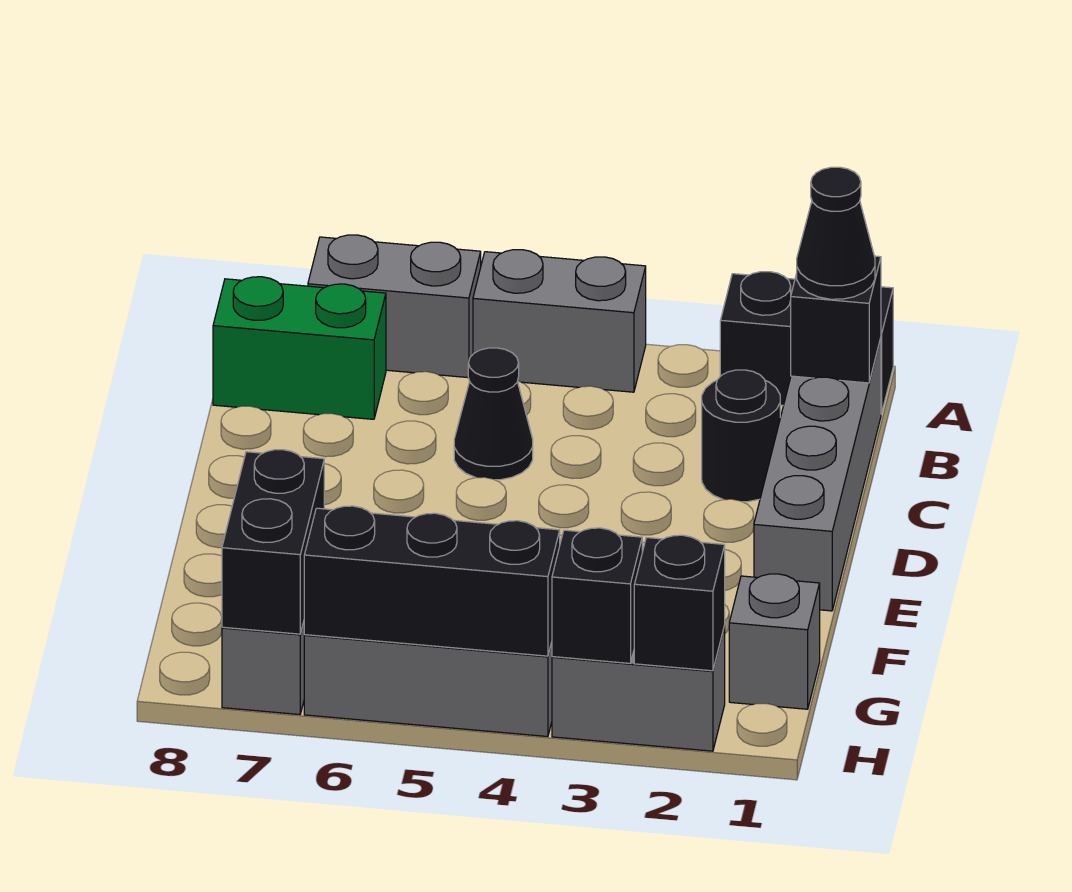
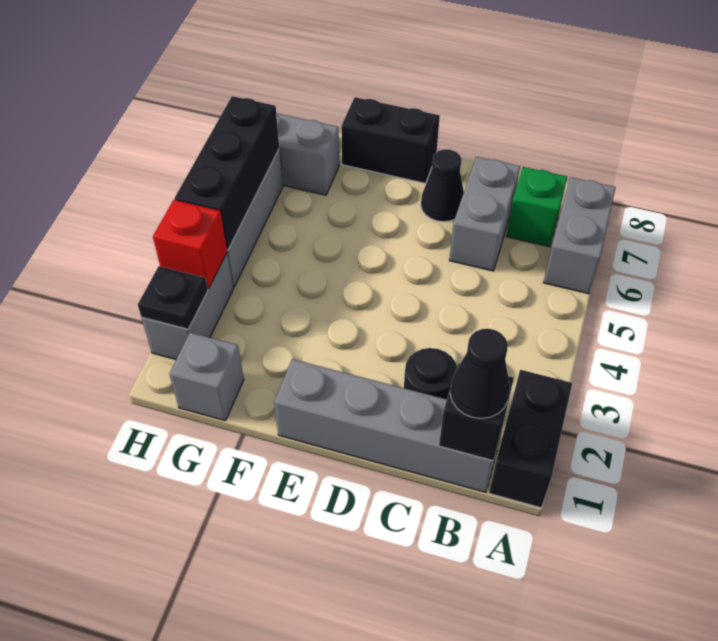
grey brick A4:A5 level 1 -> grey brick C6:C7 level 1
green brick B7:B8 level 1 -> green brick B7 level 1
black cone C5 level 1 -> black cone D7 level 1
black brick G7:H7 level 2 -> black brick E8:F8 level 1
black brick H2 level 2 -> black plate H2 level 2
black brick H3 level 2 -> red brick H3 level 2

